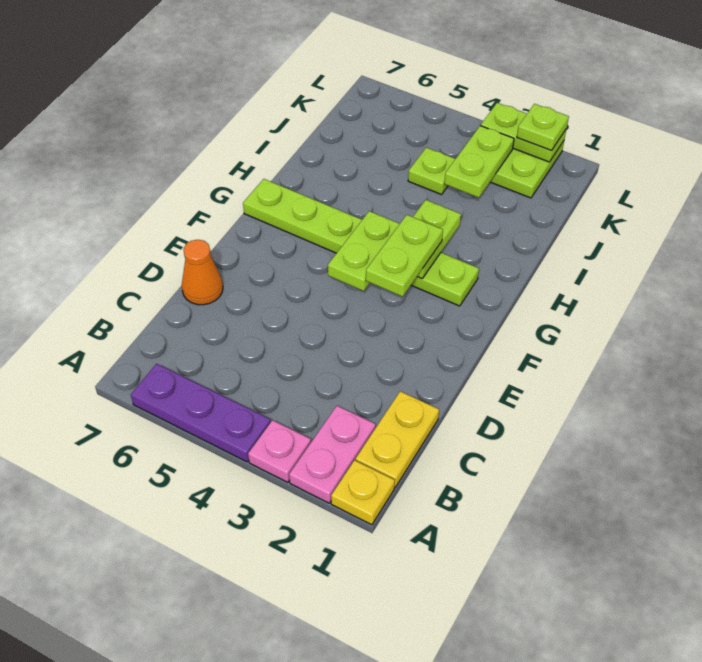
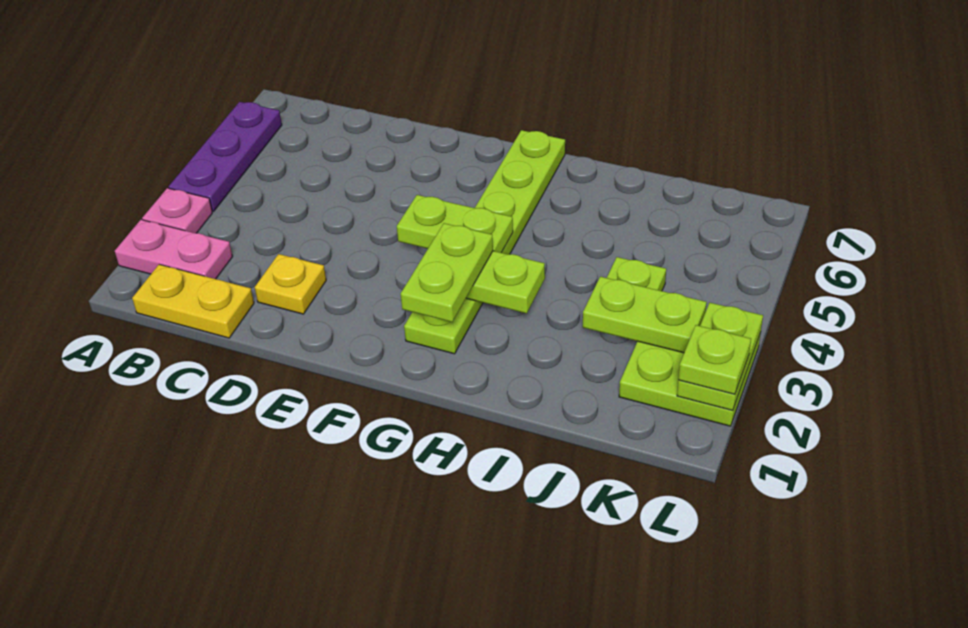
yellow plate A1 level 1 -> yellow plate D2 level 1
orange cone D7 level 1 -> none
lime plate F3:G3 level 3 -> lime plate G2:G3 level 3

